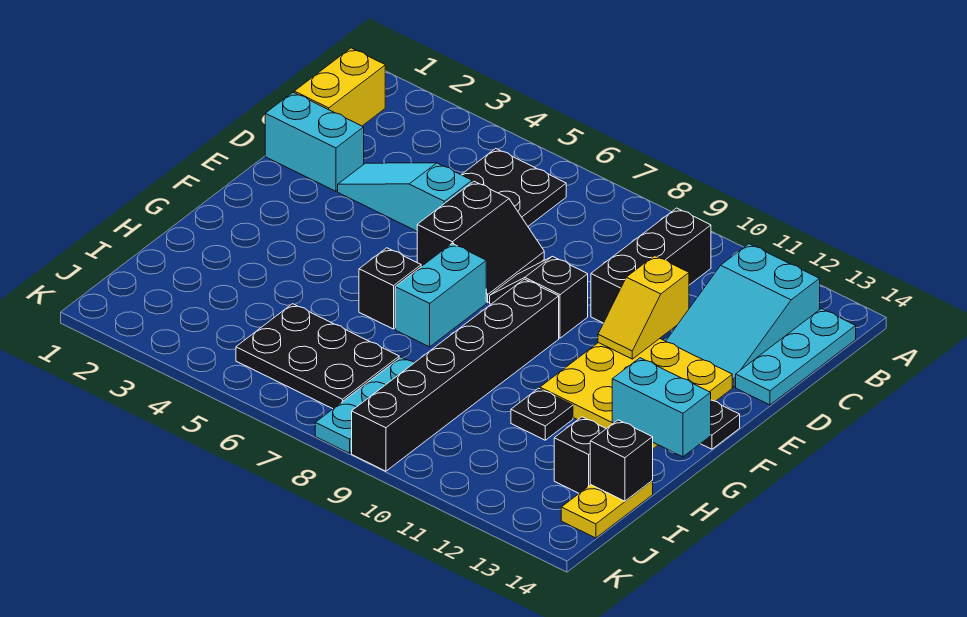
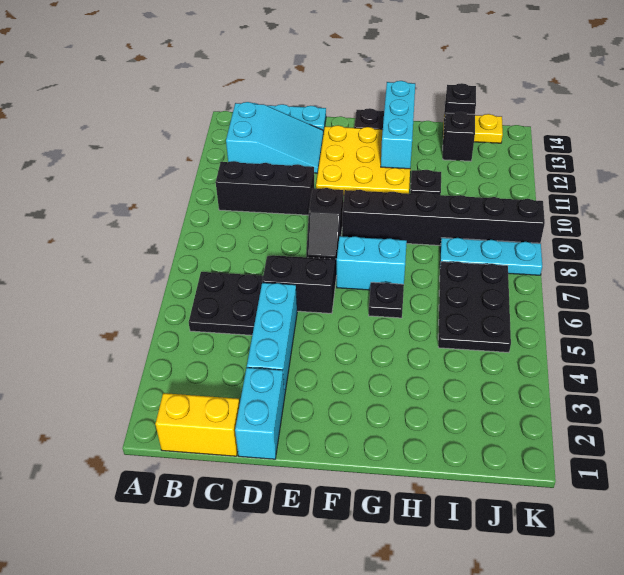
cyan slope D3:D5 level 1 top 5 -> cyan brick D3:D5 level 1
yellow slope D11:E11 level 2 top D -> none
black brick G6 level 1 -> black plate G6 level 1
cyan brick G13:G14 level 2 -> cyan brick G12:G14 level 2

